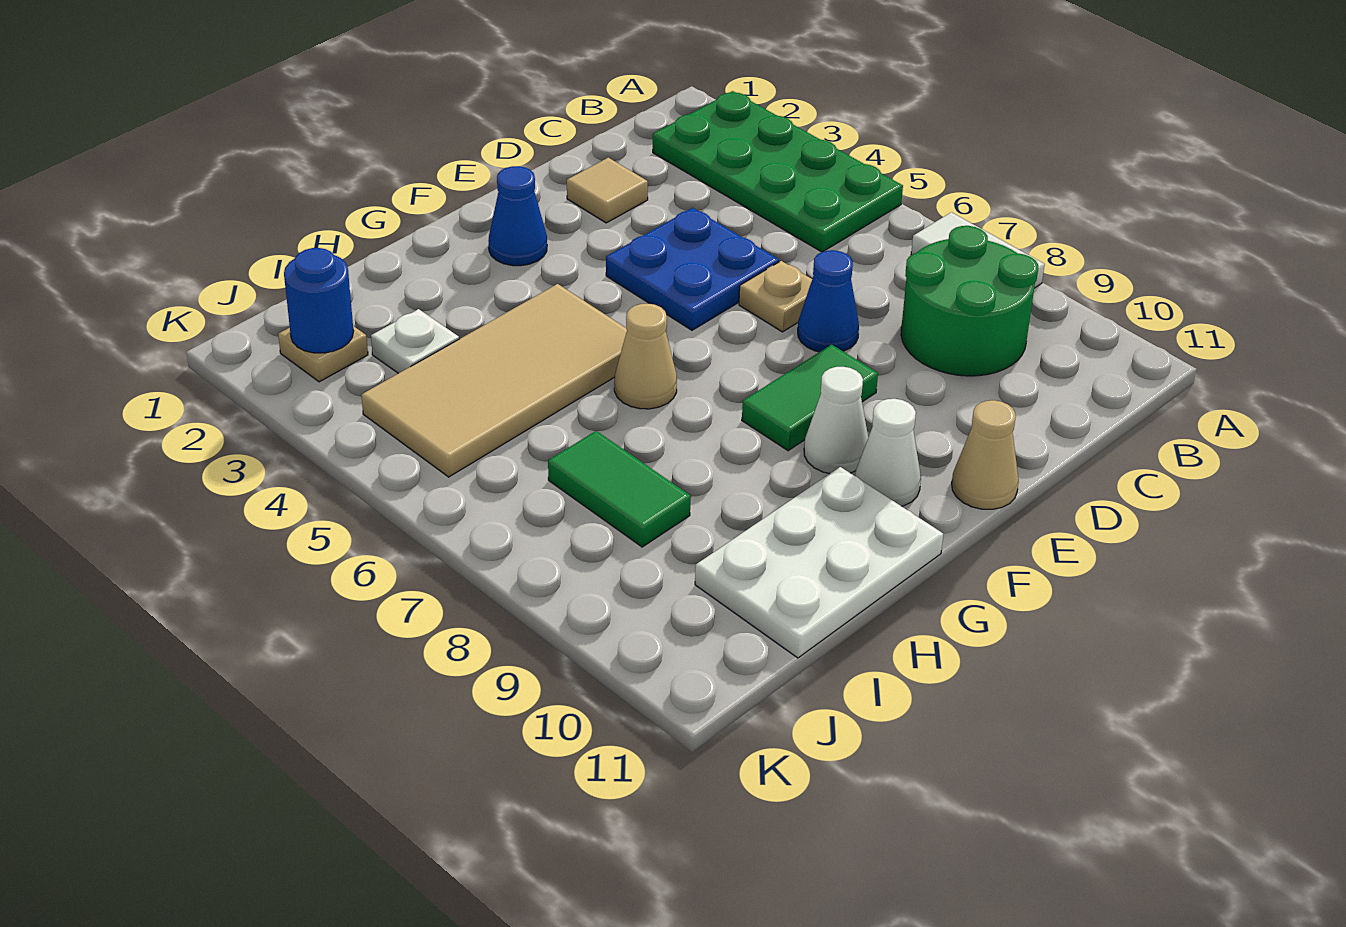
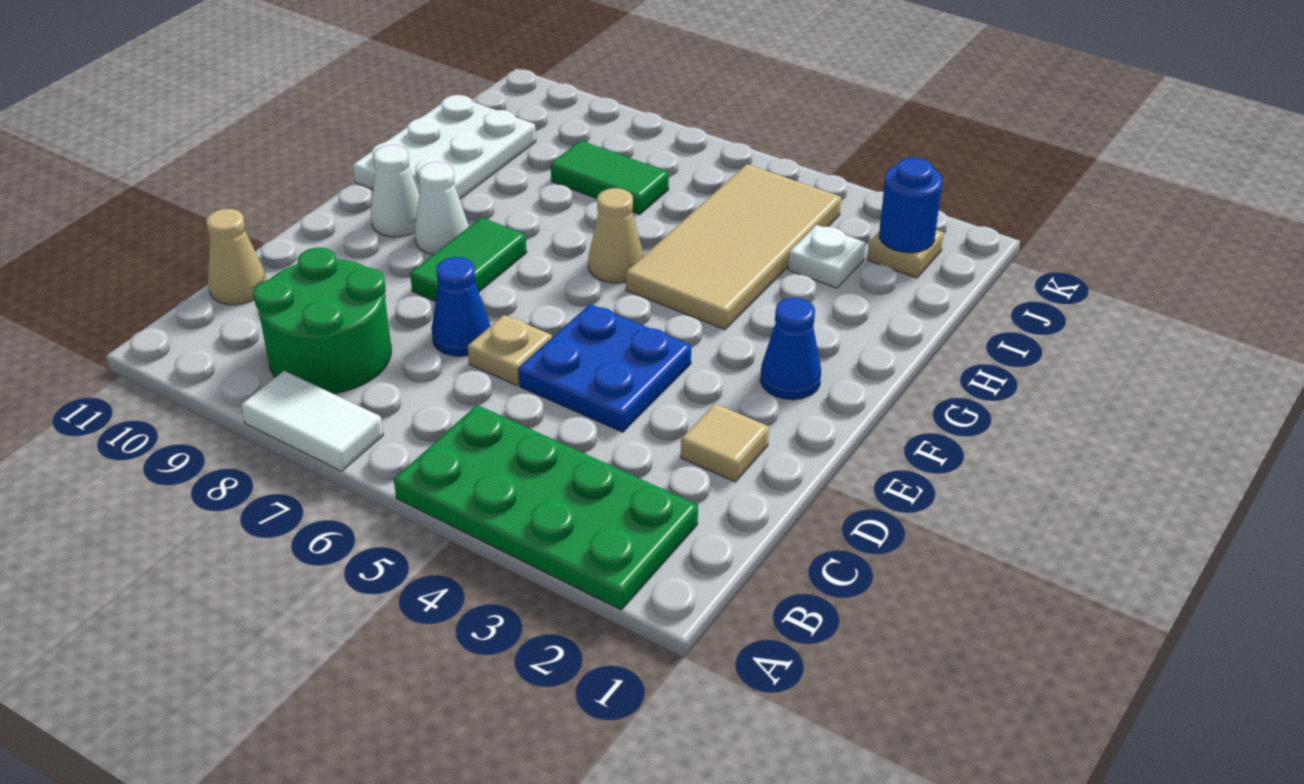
tan cone E11 level 1 -> tan cone C11 level 1

